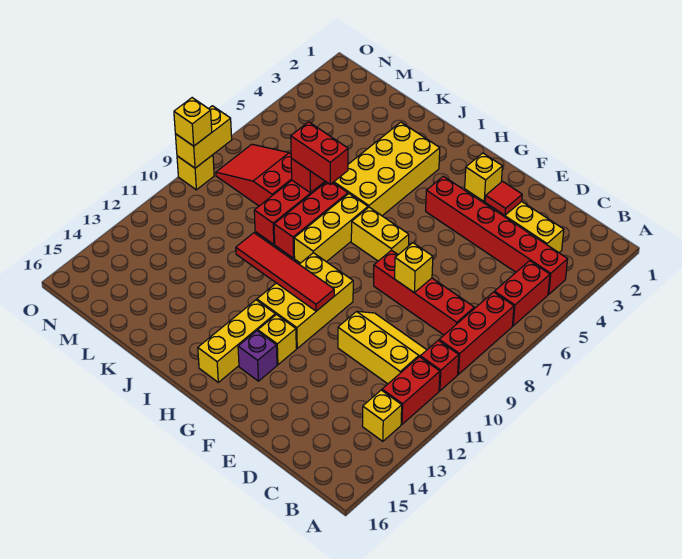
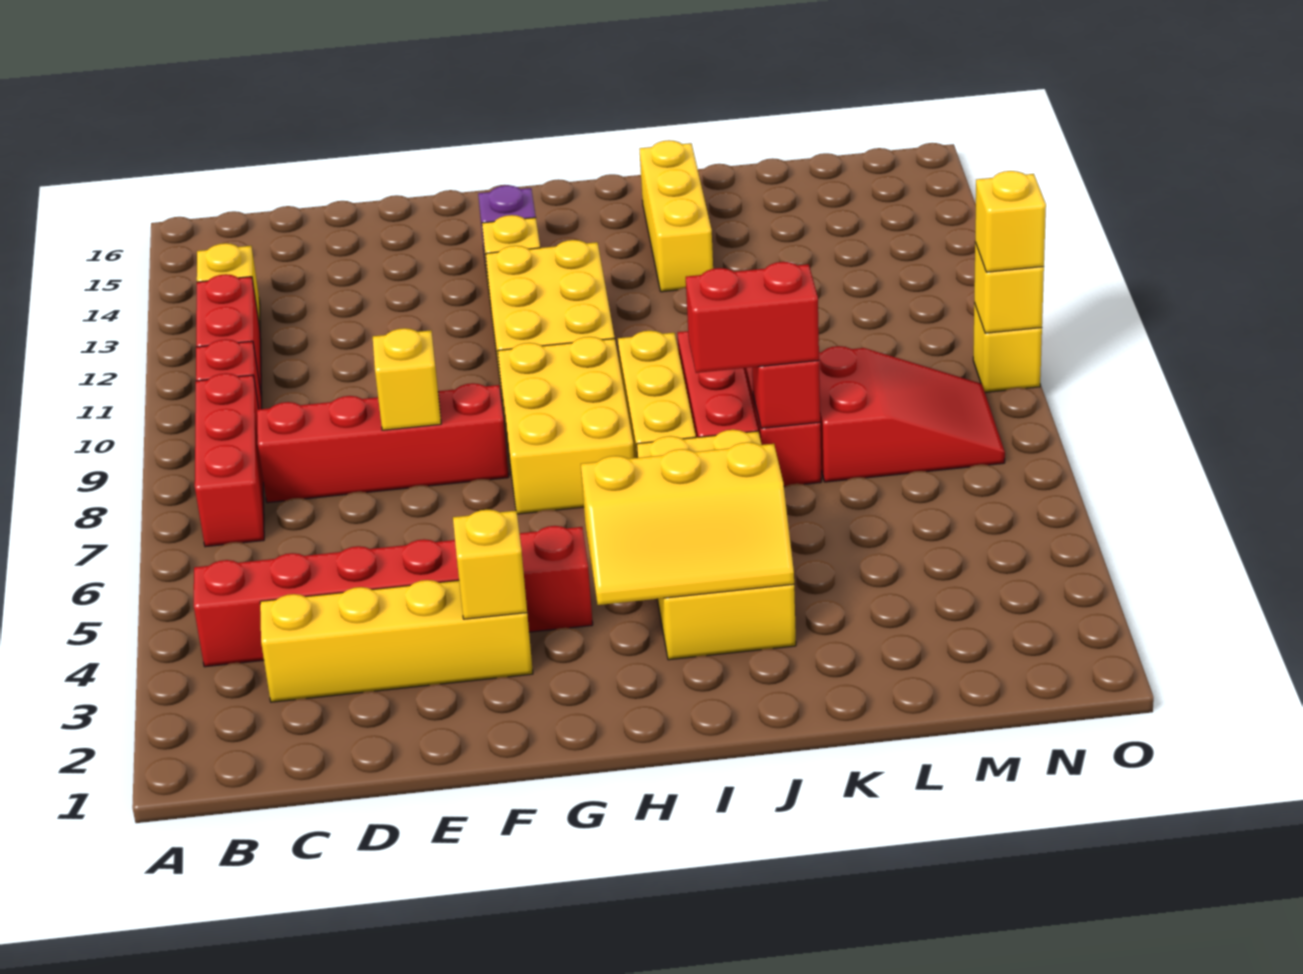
red brick B5:B6 level 1 -> none
yellow slope C10:E11 level 1 top 11 -> yellow slope H3:J4 level 2 top 4
red tile E3 level 2 -> none
yellow brick G7:H7 level 1 -> yellow brick G7:H9 level 1
red tile G11:J11 level 2 -> none
yellow brick H13:H15 level 1 -> yellow brick J13:J15 level 1
yellow brick O8:O9 level 2 -> yellow brick O9 level 2

